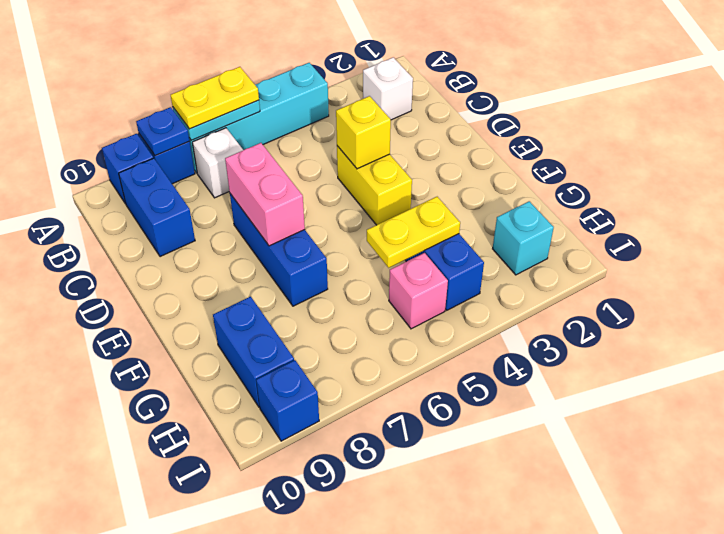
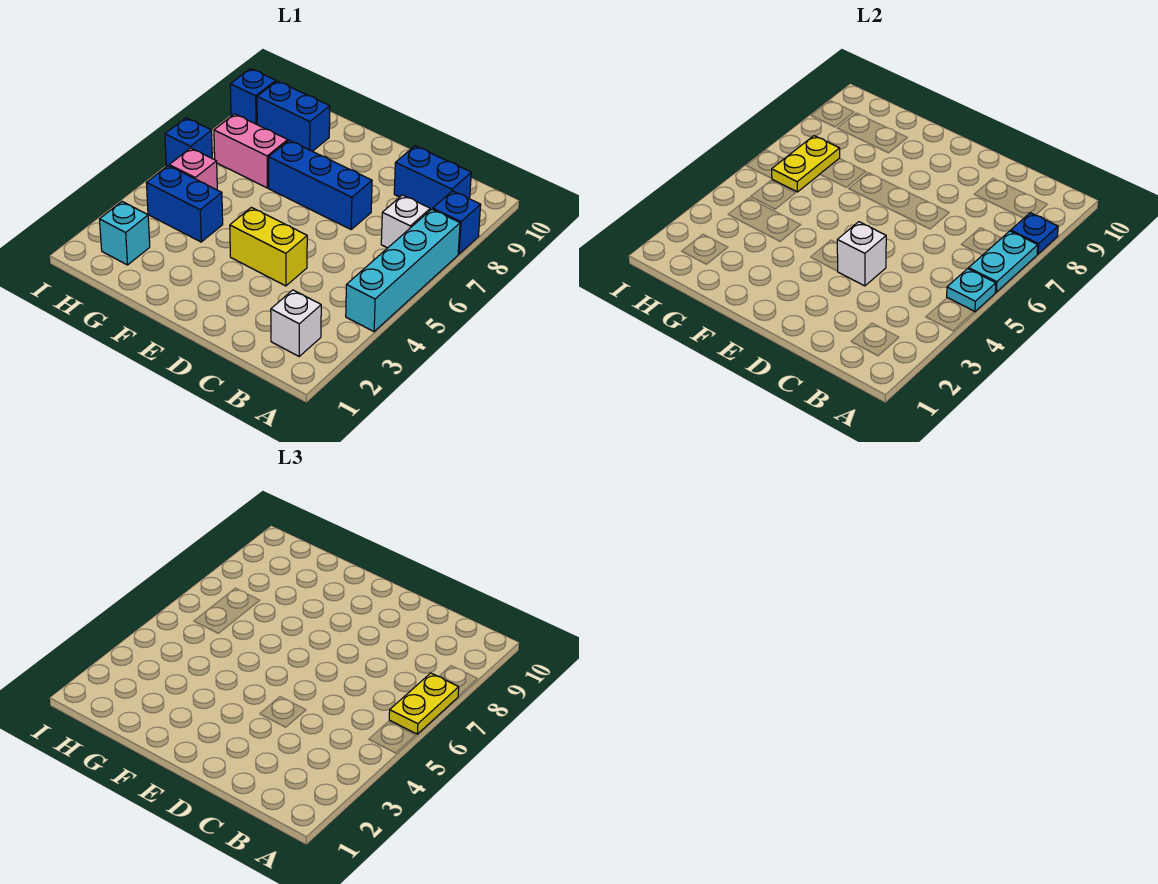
none -> cyan plate A5 level 2
blue brick A9 level 1 -> blue brick I6 level 1
yellow brick D4 level 2 -> white brick D4 level 2
pink brick D7:E7 level 2 -> pink brick G7:H7 level 1
yellow plate G4:G5 level 2 -> yellow plate H6:H7 level 2

